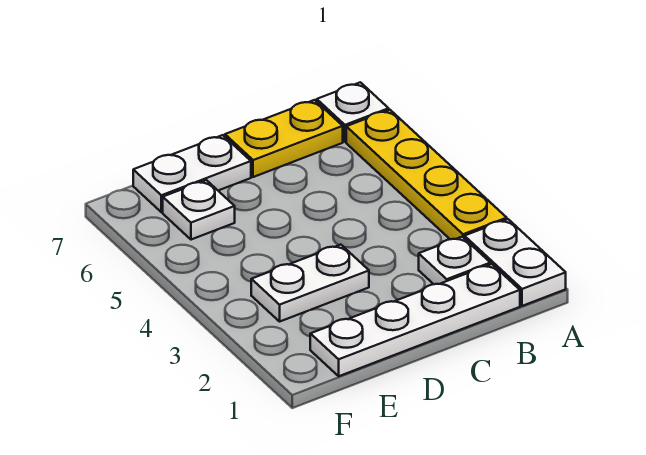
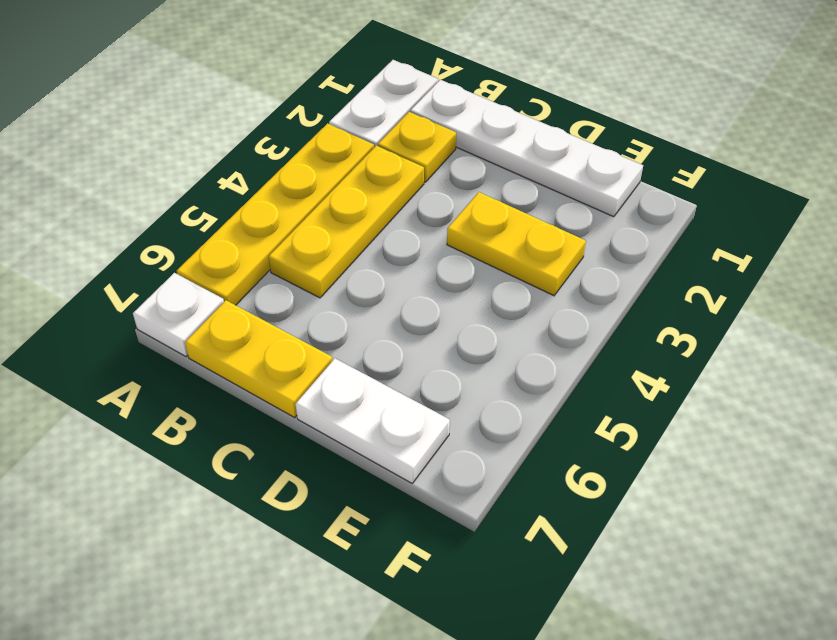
white plate B2 level 1 -> yellow plate B2 level 1
none -> yellow plate B3:B5 level 1
white plate D3:E3 level 1 -> yellow plate D3:E3 level 1
white plate E6 level 1 -> none

